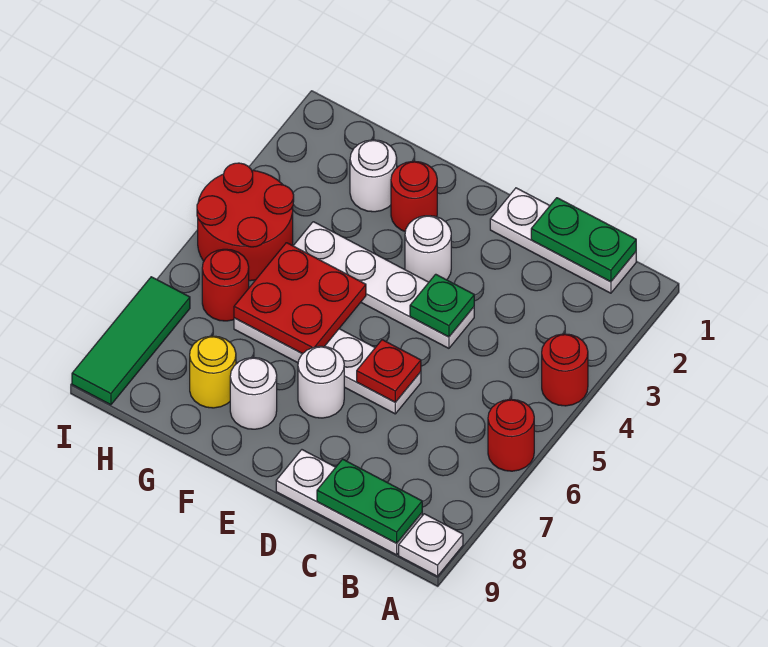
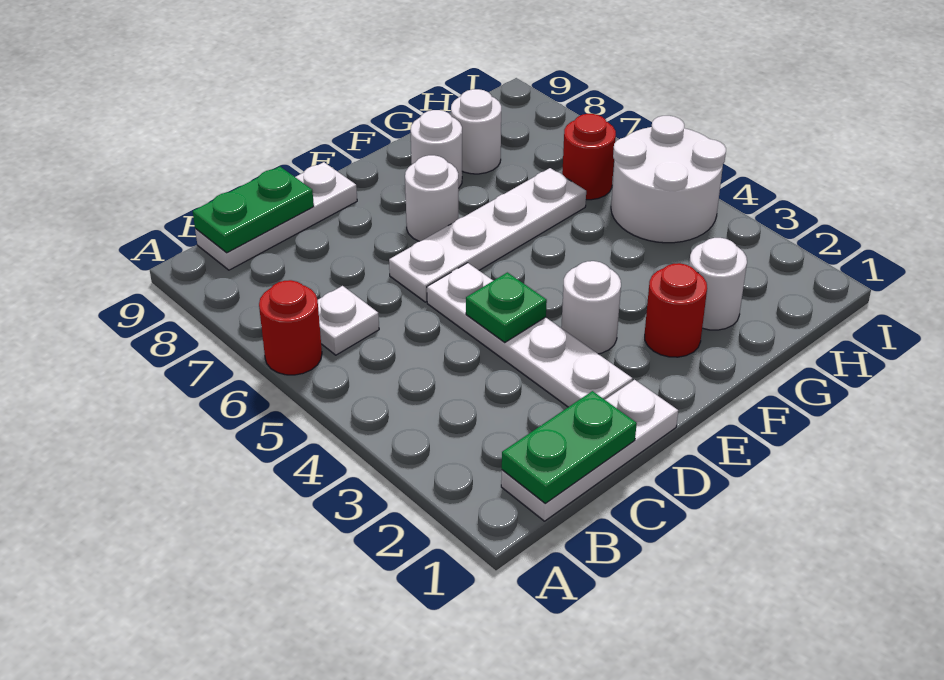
red round brick A4 level 1 -> none
white plate A9 level 1 -> white plate B6 level 1
white plate D4:G4 level 1 -> white plate D2:D5 level 1
red plate D6 level 2 -> none
red plate F5:G6 level 2 -> none
yellow round brick G8 level 1 -> white round brick G8 level 1
red round brick H4:I5 level 1 -> white round brick H4:I5 level 1
green tile I7:I9 level 1 -> none

